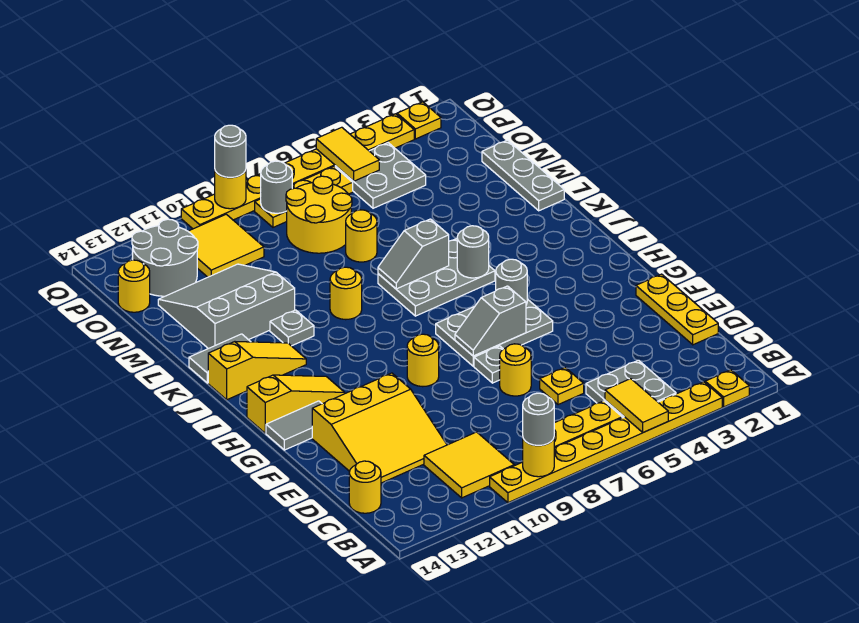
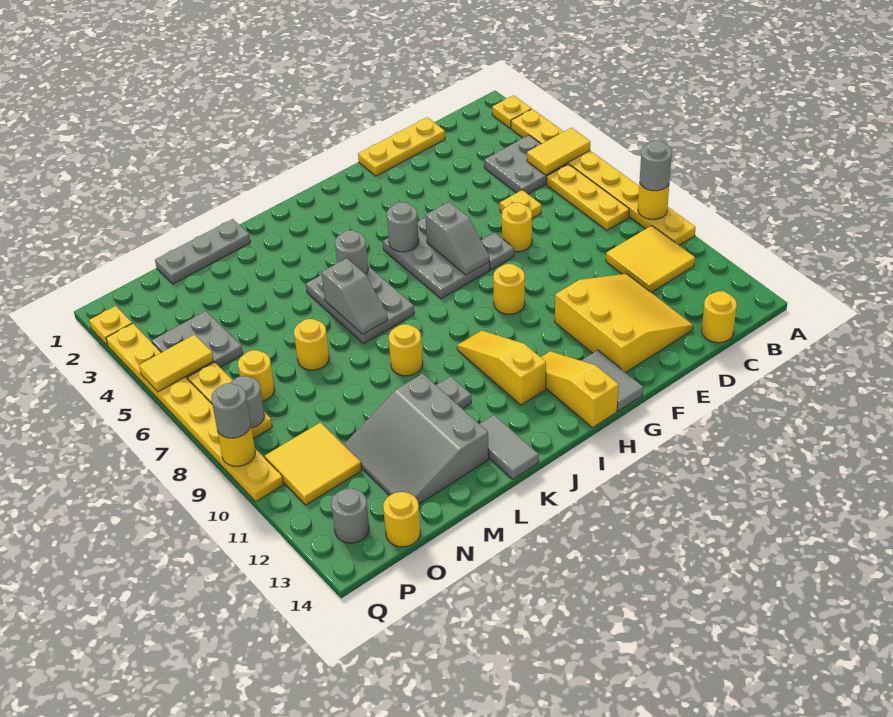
yellow slope J12:J14 level 1 top 14 -> yellow slope I10:I12 level 1 top 12
yellow round brick N7:O8 level 1 -> yellow round brick O7 level 1
grey round brick O12:P13 level 1 -> grey round brick P13 level 1

